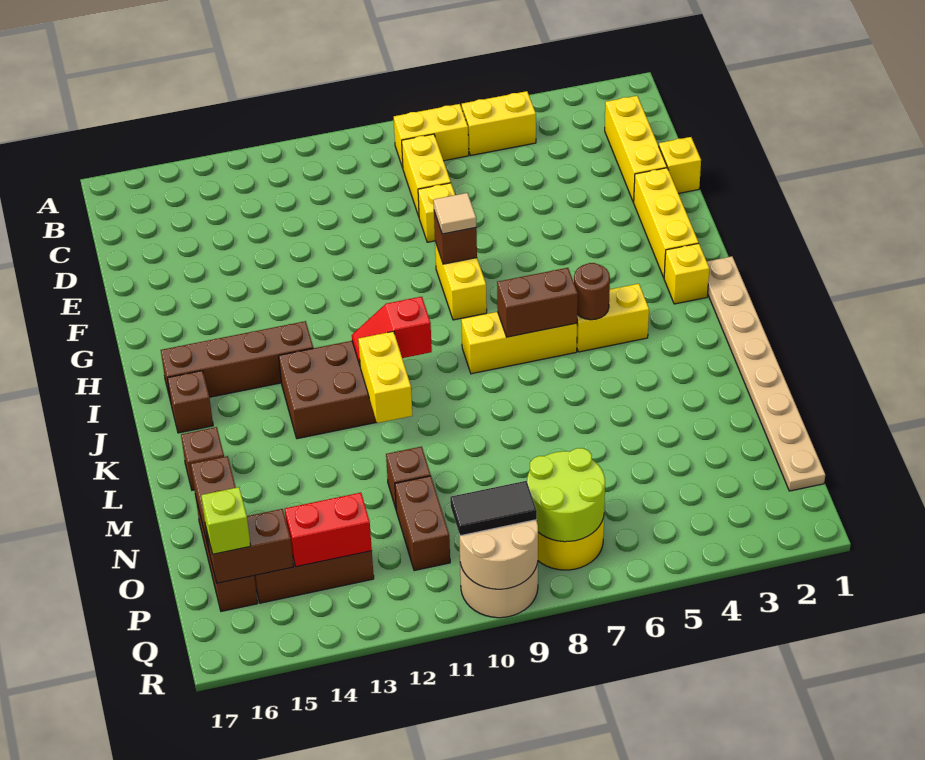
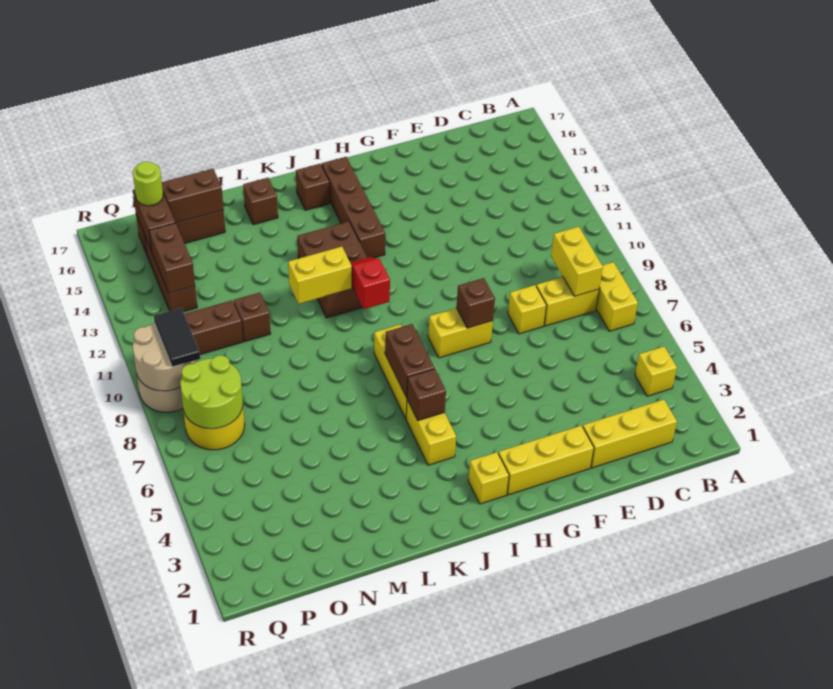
yellow brick B5:B6 level 1 -> yellow brick C8:C9 level 2
yellow brick E1 level 1 -> yellow brick B4 level 1
tan tile G8 level 3 -> none
tan plate I1:P1 level 1 -> none
brown round brick J5 level 2 -> brown brick J5 level 2
red brick P13:P14 level 2 -> brown brick P13:P14 level 2
lime brick P16 level 3 -> lime round brick P16 level 3

